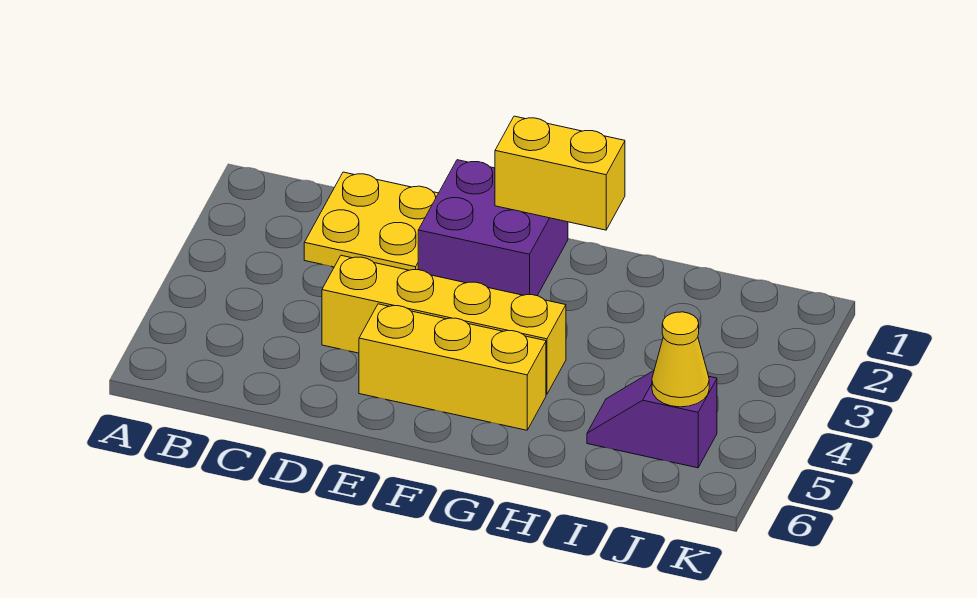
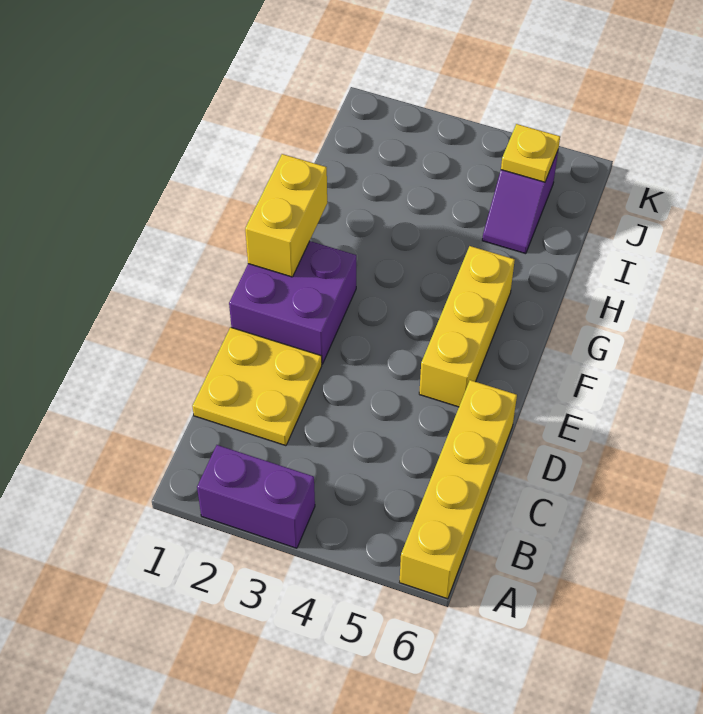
none -> purple brick A2:A3 level 1
yellow brick D4:G4 level 1 -> yellow brick A6:D6 level 1
yellow cone J5 level 2 -> yellow plate J5 level 2

